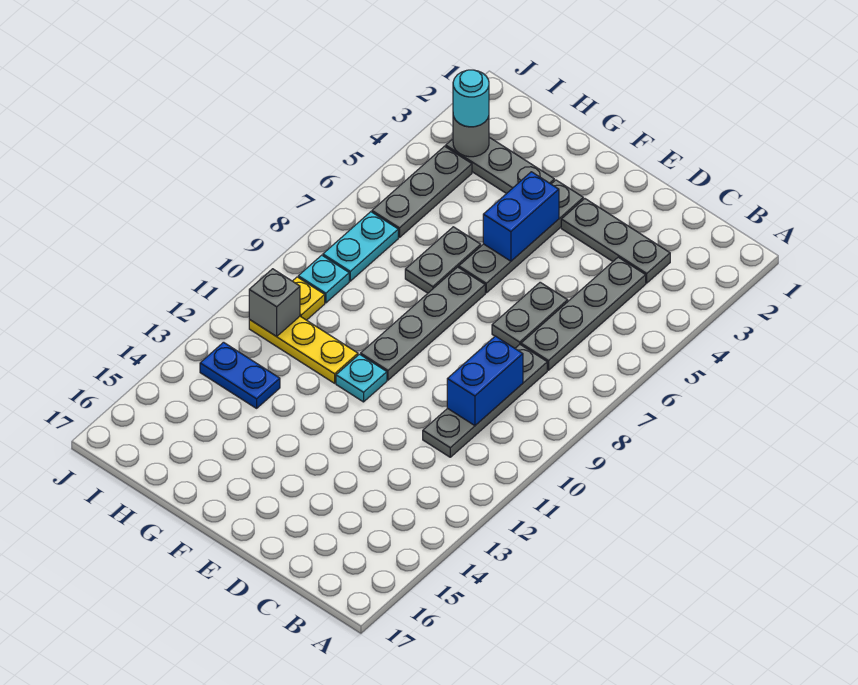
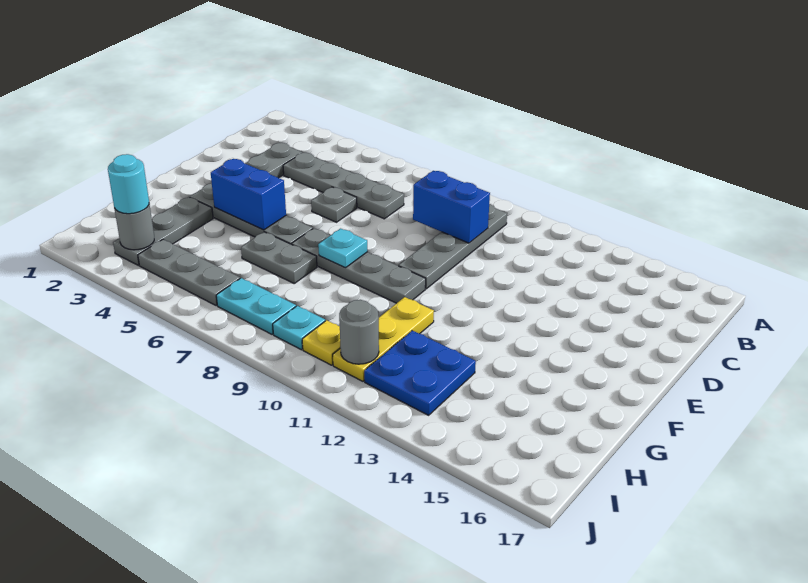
grey plate C8:C11 level 1 -> grey plate B10:E10 level 1
grey plate D6:D7 level 1 -> grey plate D6 level 1
cyan plate F11 level 1 -> cyan plate F8 level 2
blue plate H13:I13 level 1 -> blue plate H12:I13 level 1
grey brick I11 level 2 -> grey round brick I11 level 2

